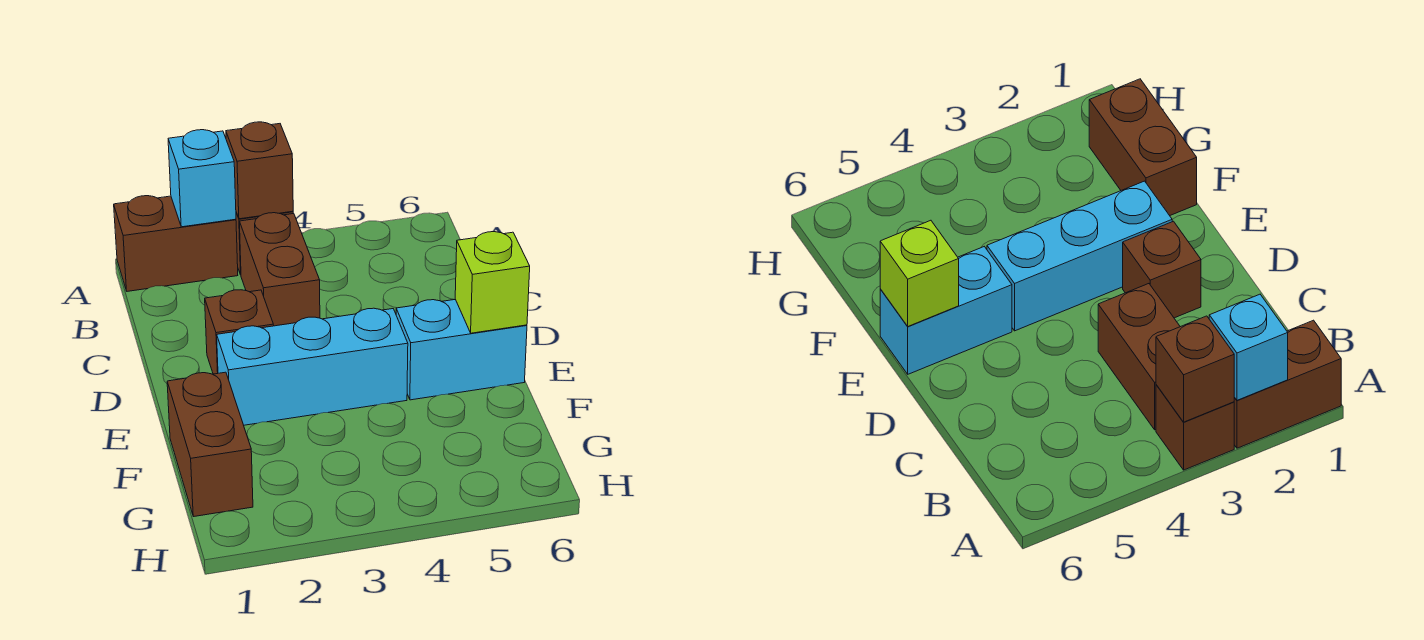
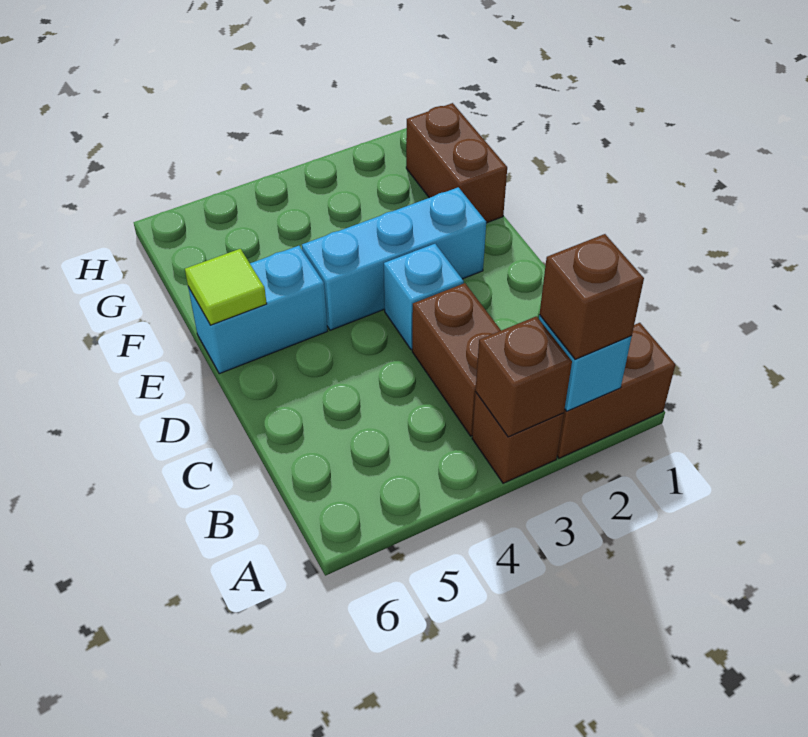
brown brick D2 level 1 -> brown brick A2 level 3
none -> cyan brick D3 level 1
lime brick E6 level 2 -> lime tile E6 level 2

